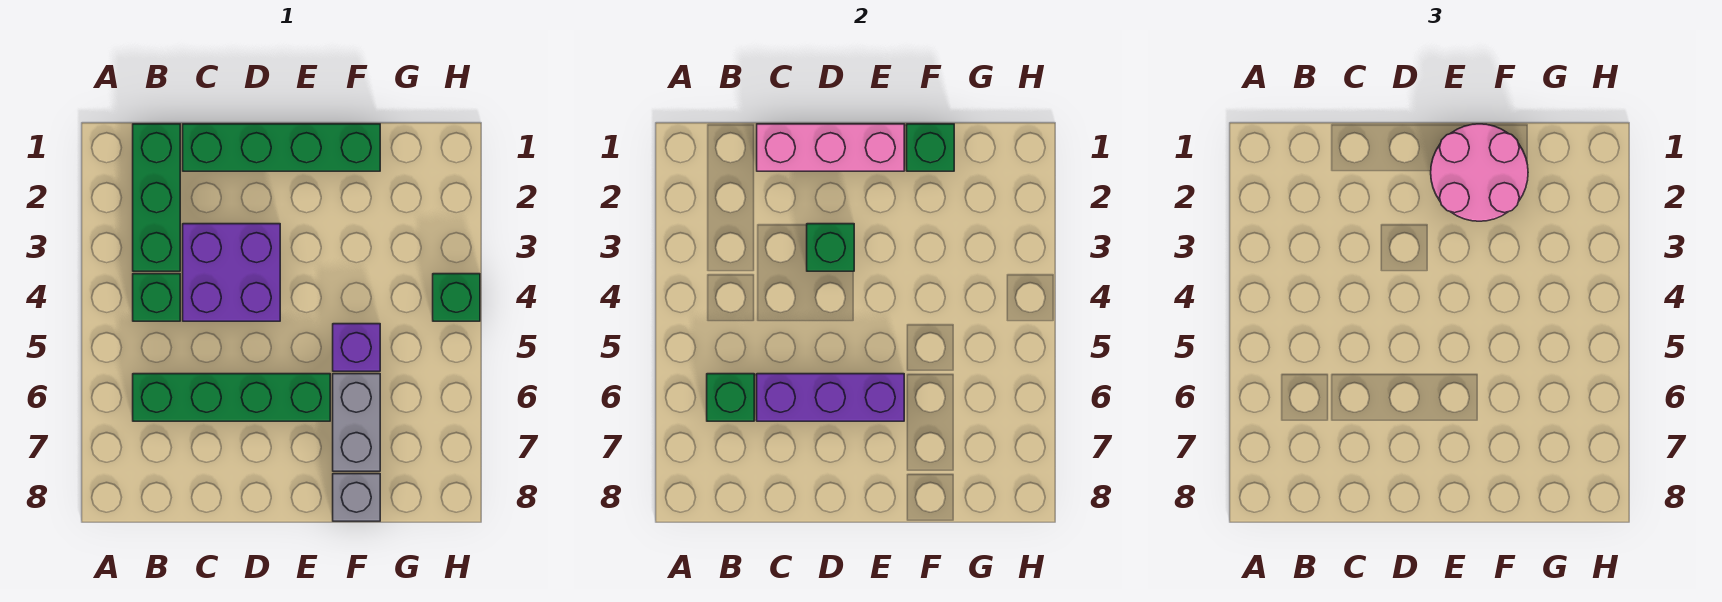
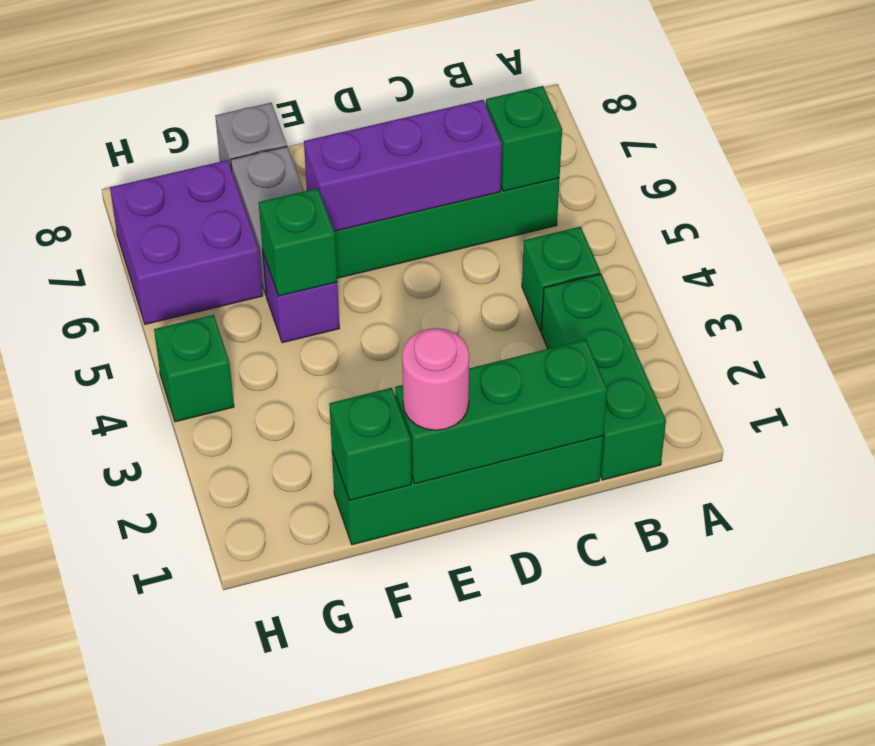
pink brick C1:E1 level 2 -> green brick C1:E1 level 2
purple brick C3:D4 level 1 -> purple brick G6:H7 level 1
green brick D3 level 2 -> green brick F5 level 2
pink round brick E1:F2 level 3 -> pink round brick E1 level 3

